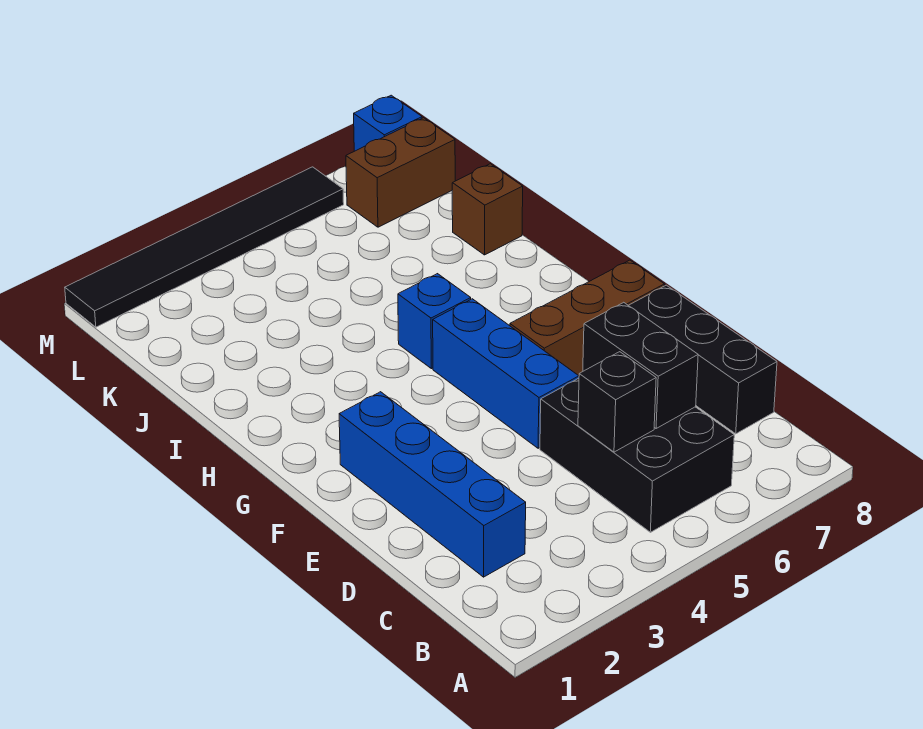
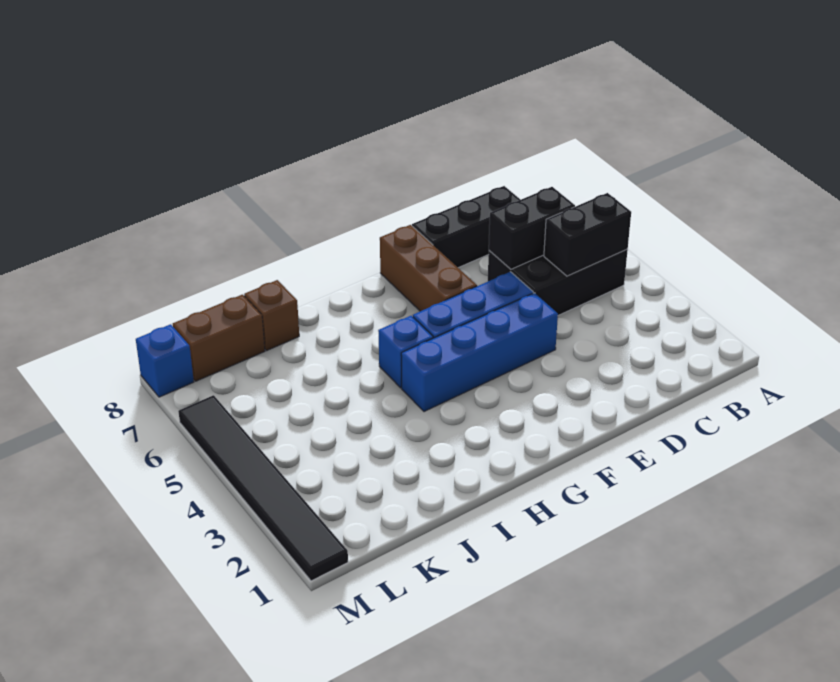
blue brick C2:F2 level 1 -> blue brick E4:H4 level 1
black brick C5 level 2 -> black brick B5:C5 level 2
brown brick L7:L8 level 1 -> brown brick K8:L8 level 1

